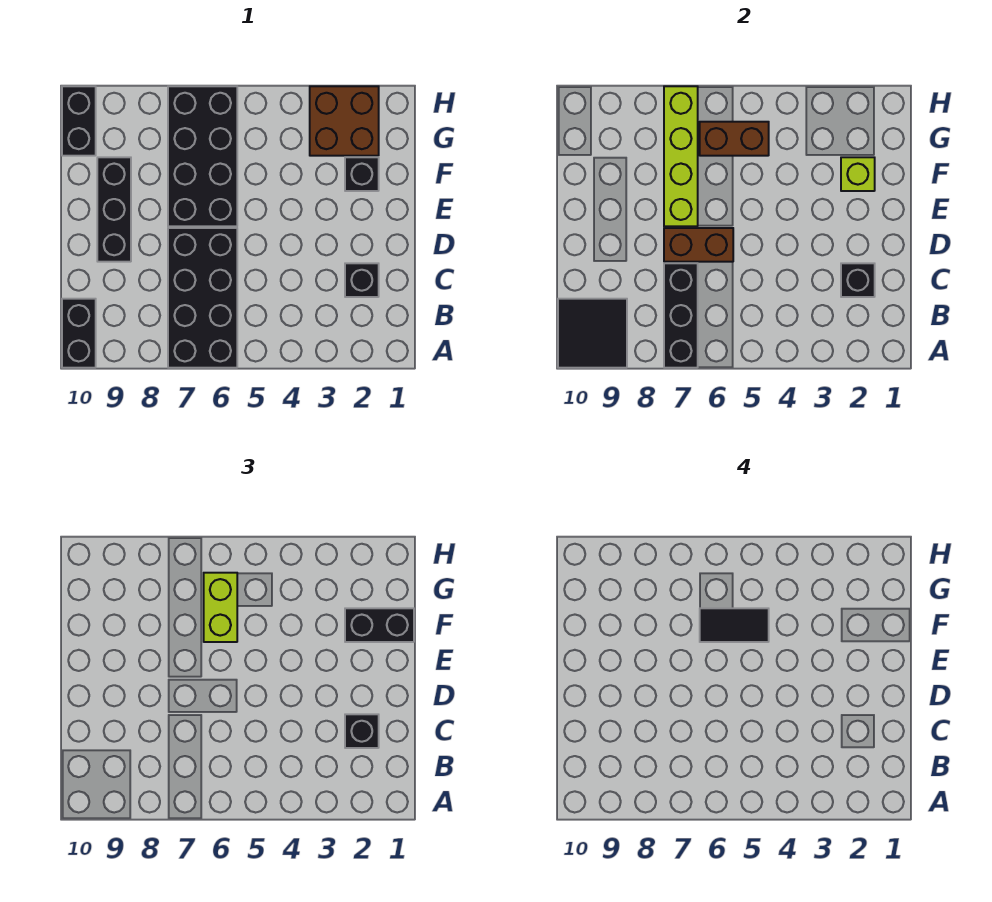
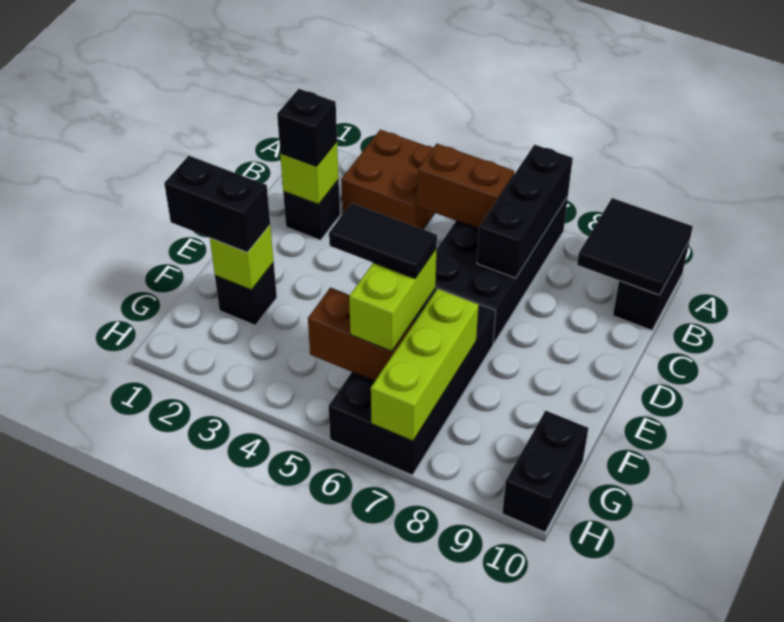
black brick C2 level 2 -> lime brick C2 level 2
brown brick D6:D7 level 2 -> brown brick B5:B6 level 2
black brick D9:F9 level 1 -> none
lime brick E7:H7 level 2 -> lime brick F7:H7 level 2
brown brick G2:H3 level 1 -> brown brick A3:B4 level 1

